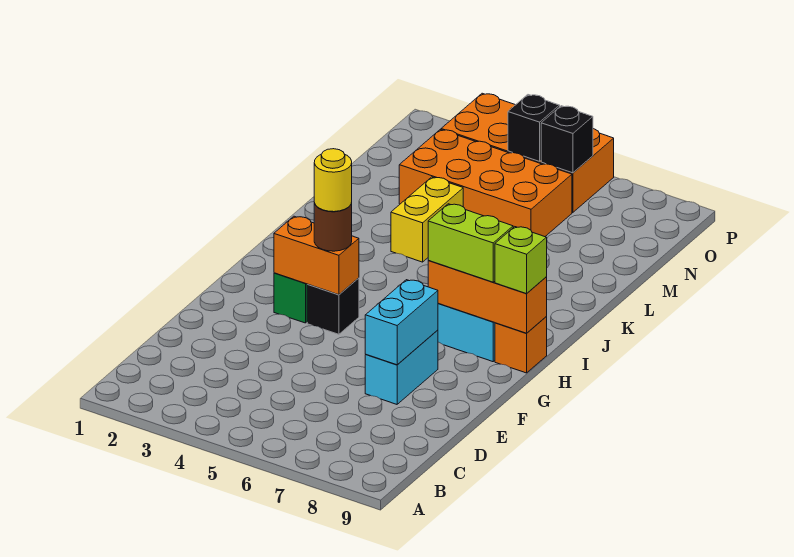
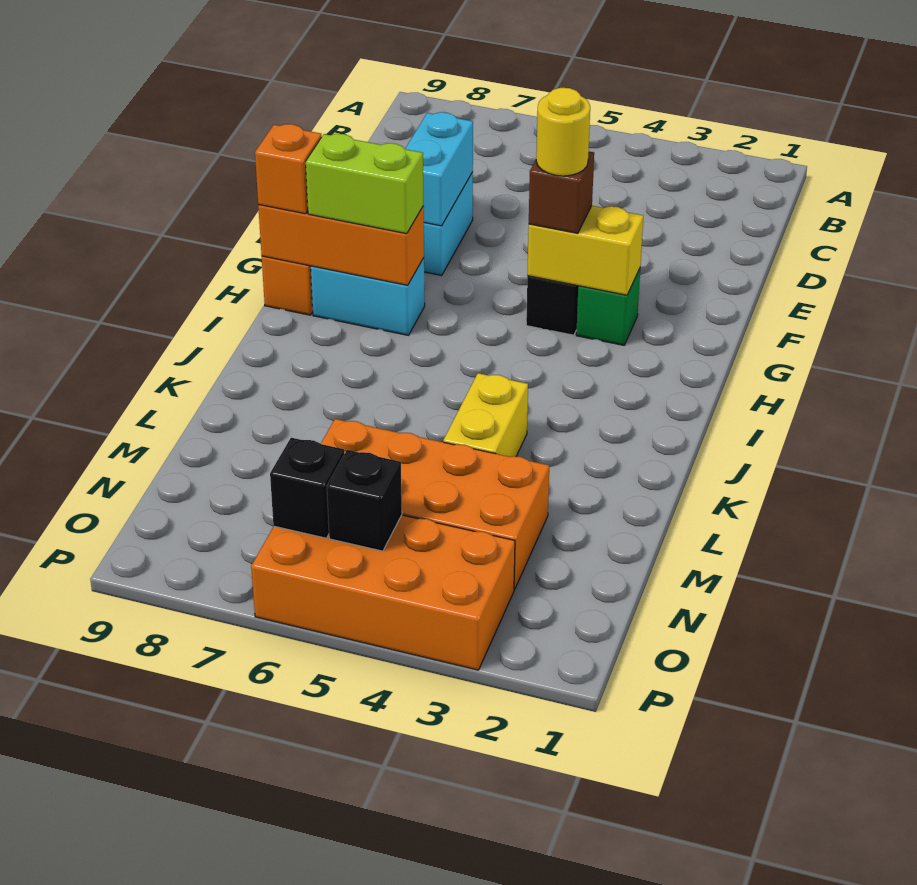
orange brick G3:G4 level 2 -> yellow brick G3:G4 level 2
brown round brick G4 level 3 -> brown brick G4 level 3
lime brick H9 level 3 -> orange brick H9 level 3

